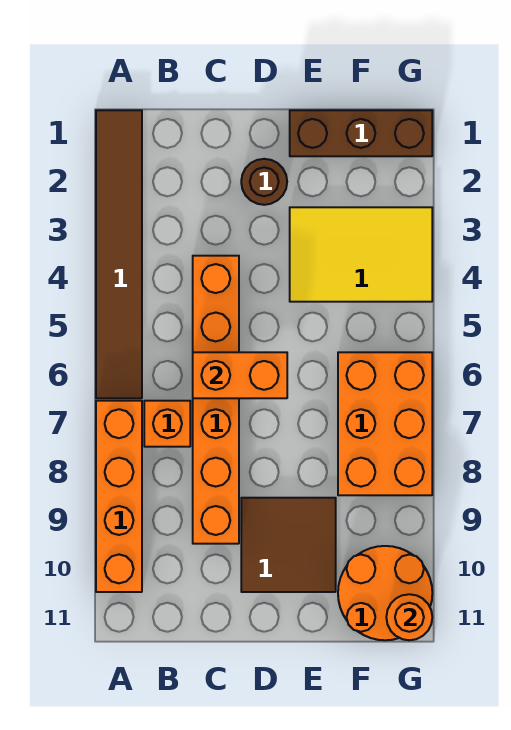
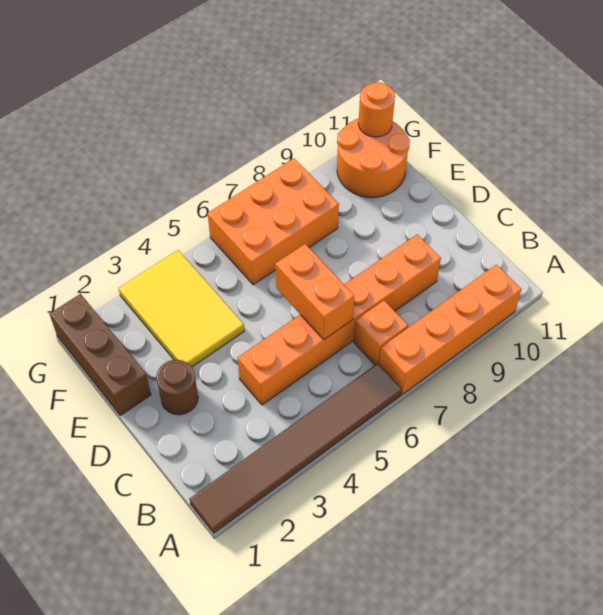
brown tile D9:E10 level 1 -> none

